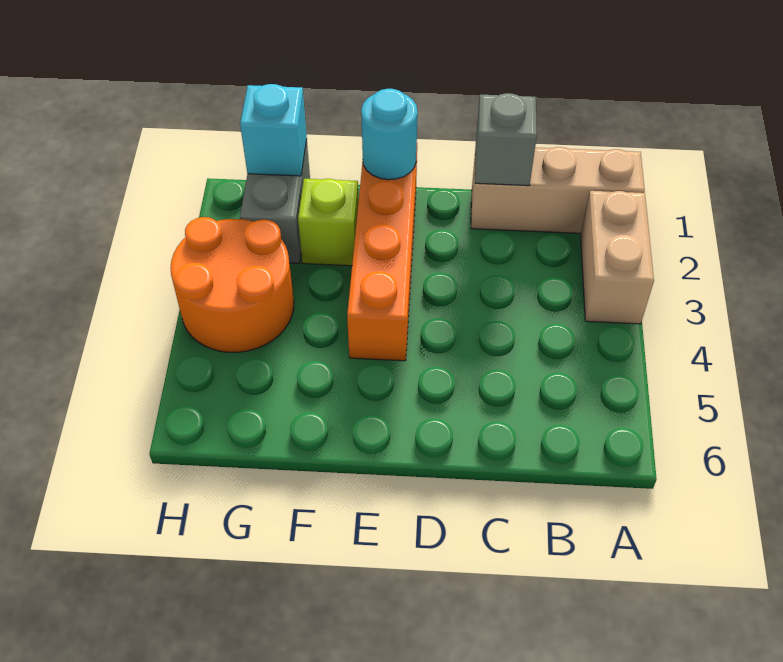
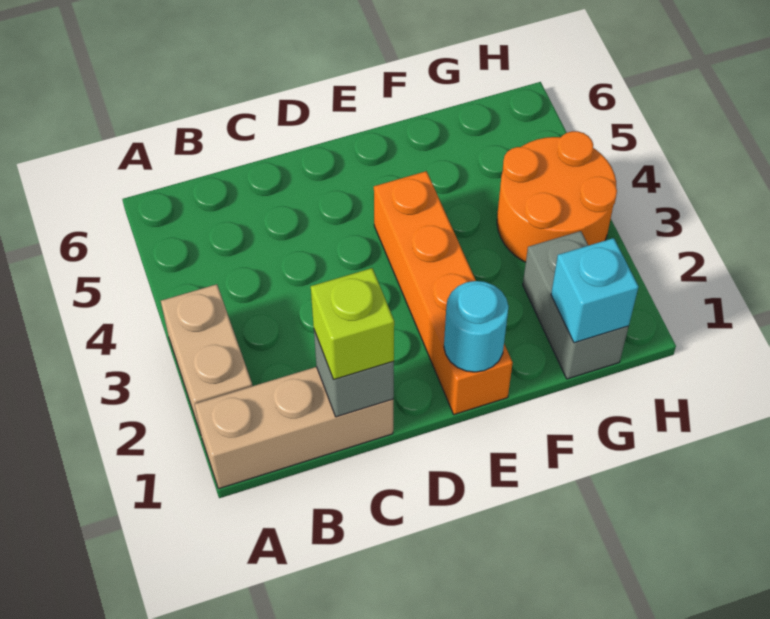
lime brick F2 level 1 -> lime brick C1 level 3

